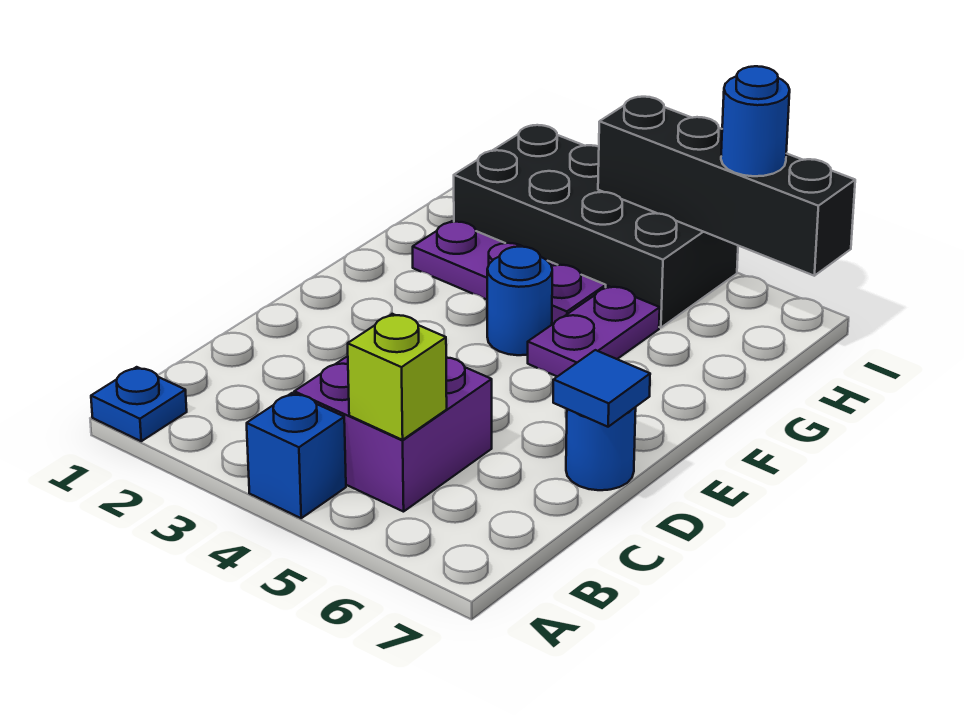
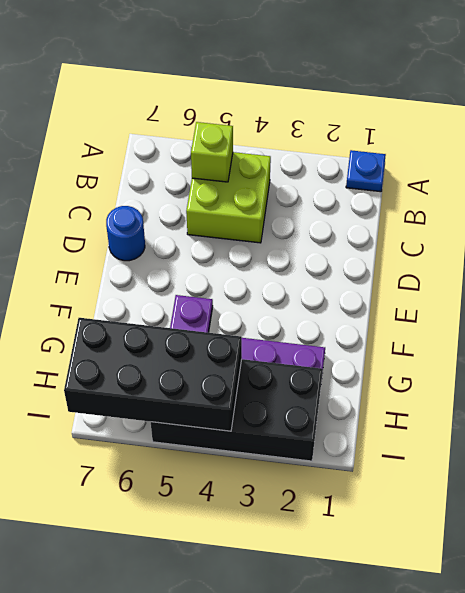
blue brick A4 level 1 -> none
purple brick B4:C5 level 1 -> lime brick B4:C5 level 1
blue tile D7 level 2 -> none
blue round brick F4 level 1 -> none
black brick I4:I7 level 2 -> black brick H4:I7 level 2
blue round brick I6 level 3 -> none

